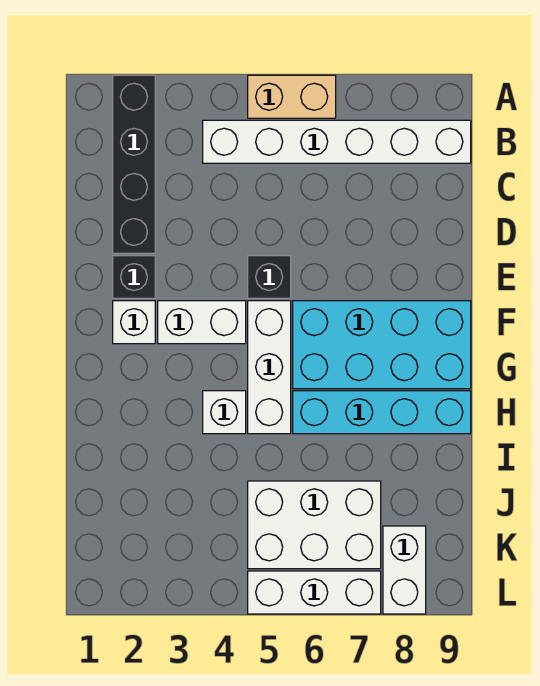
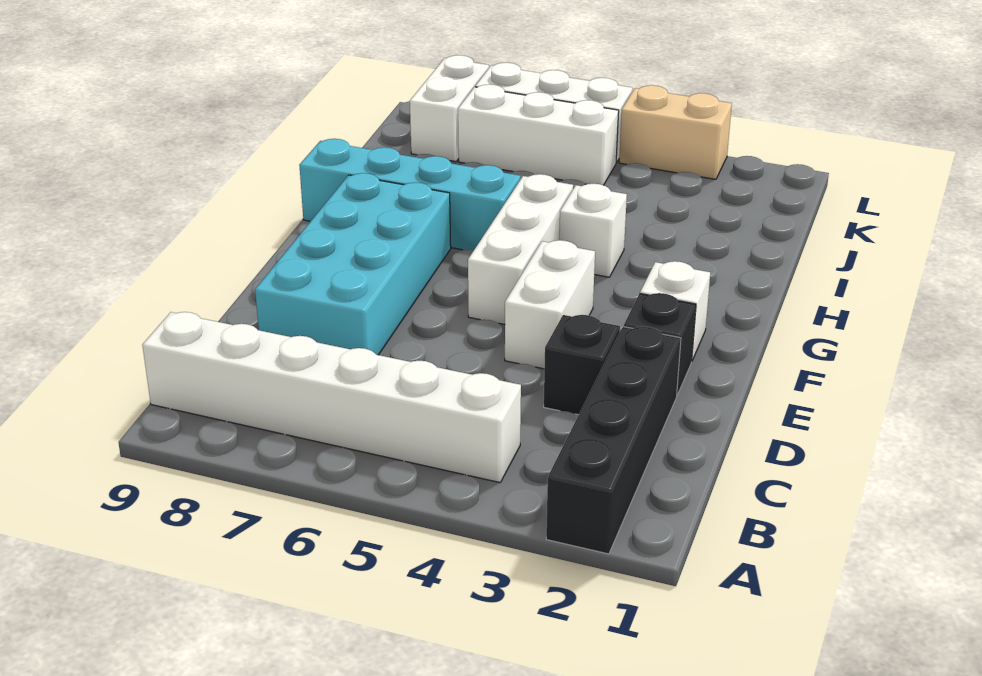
tan brick A5:A6 level 1 -> tan brick L3:L4 level 1
black brick E5 level 1 -> black brick D3 level 1
white brick F3:F4 level 1 -> white brick E4:F4 level 1
cyan brick F6:G9 level 1 -> cyan brick D7:G8 level 1
white brick J5:K7 level 1 -> white brick K5:K7 level 1

